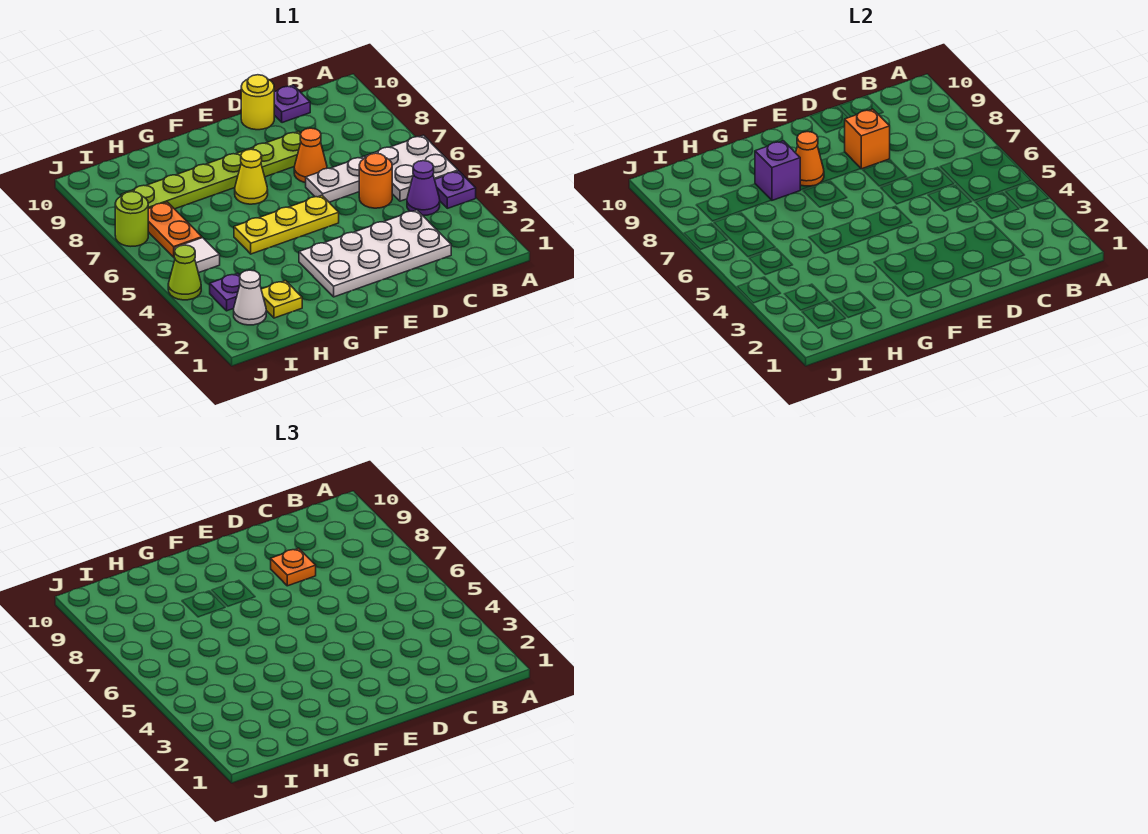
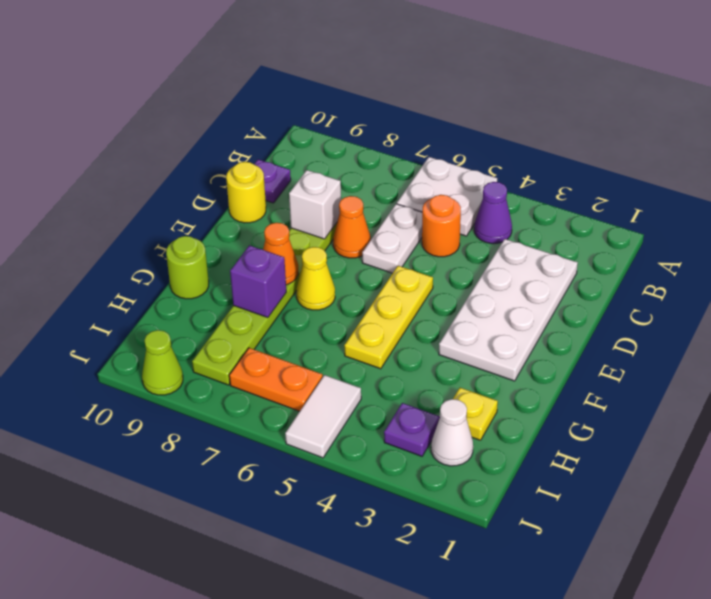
purple plate A4 level 1 -> none
orange brick D8 level 2 -> white brick D8 level 2
orange plate D8 level 3 -> none
white tile I5 level 1 -> white tile I5:J5 level 1
lime cone J4 level 1 -> lime cone J9 level 1
lime round brick J7 level 1 -> lime round brick G10 level 1

